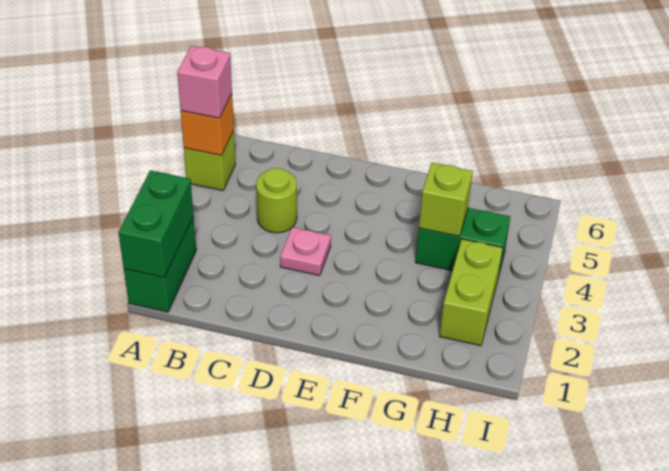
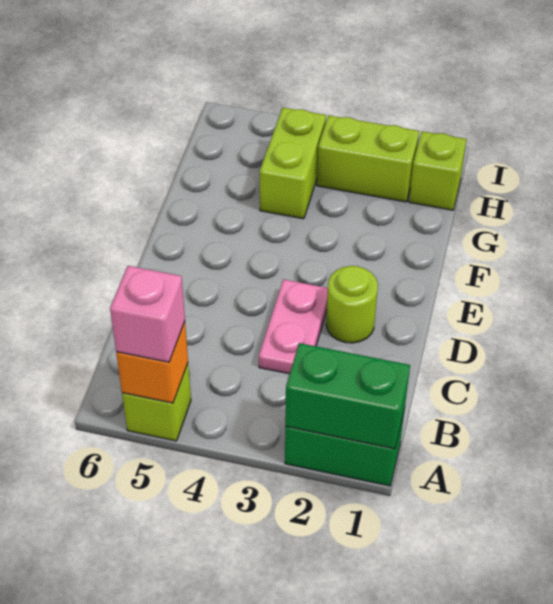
lime round brick C4 level 1 -> lime round brick D2 level 1
pink plate D3 level 1 -> pink plate C3:D3 level 1
green brick G4:H4 level 1 -> lime brick G4:H4 level 1
lime brick G4 level 2 -> lime brick H1 level 1

